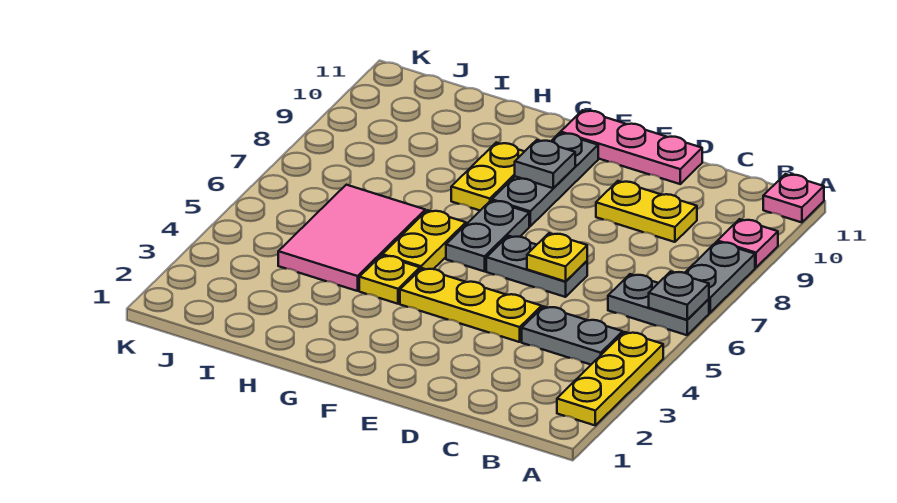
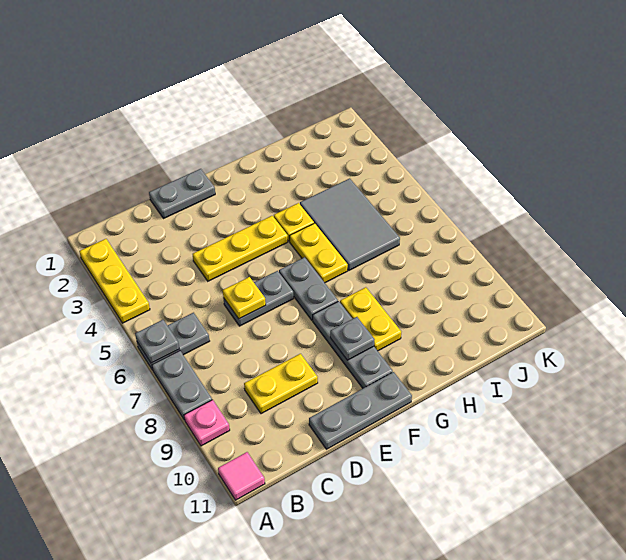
pink plate A11 level 1 -> pink tile A11 level 1
grey plate B4:C4 level 1 -> grey plate D1:E1 level 1
pink plate D11:F11 level 1 -> grey plate D11:F11 level 1
pink tile H4:I6 level 1 -> grey tile H4:I6 level 1

